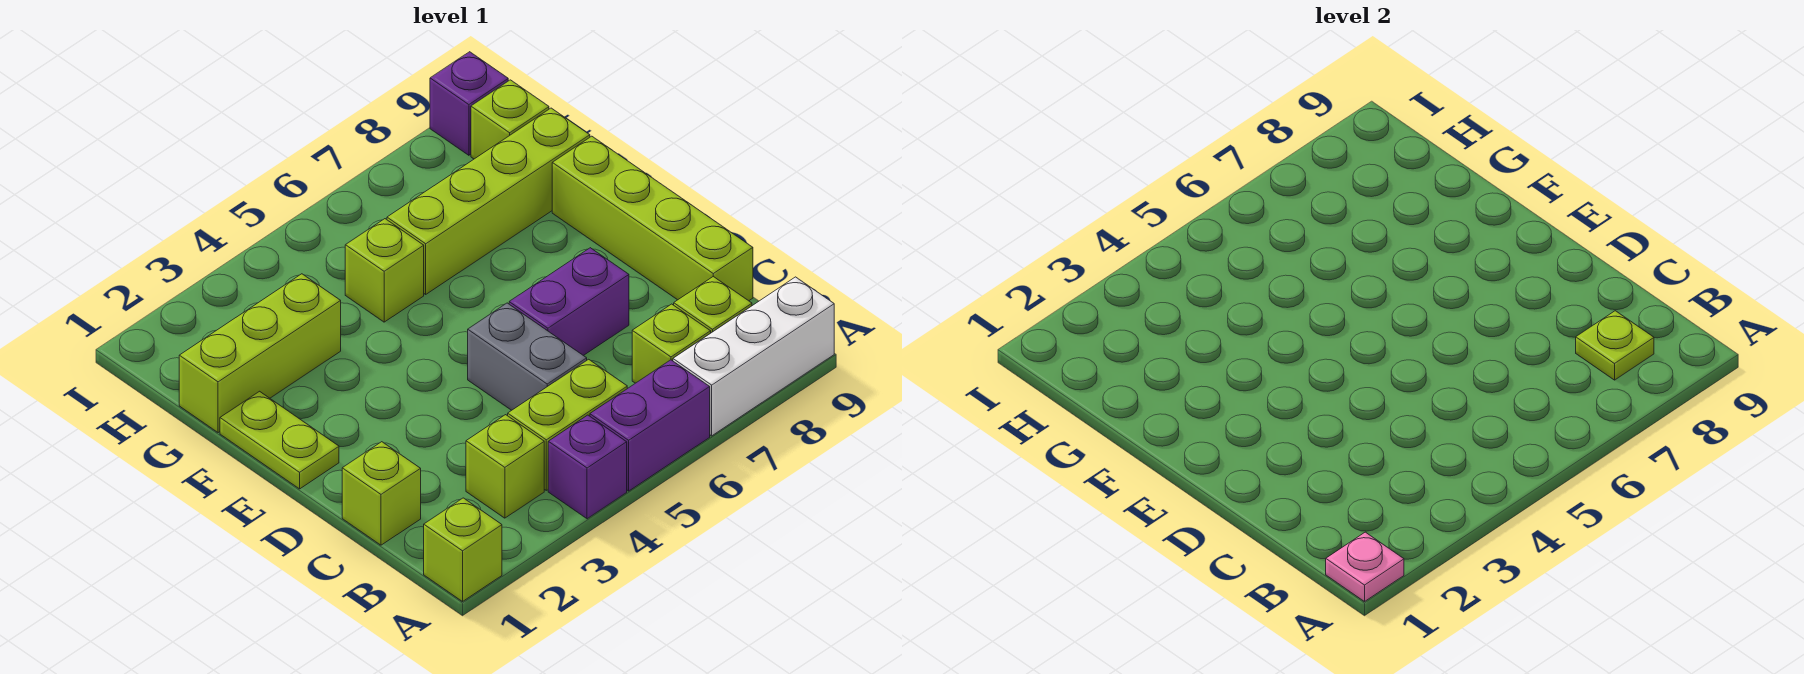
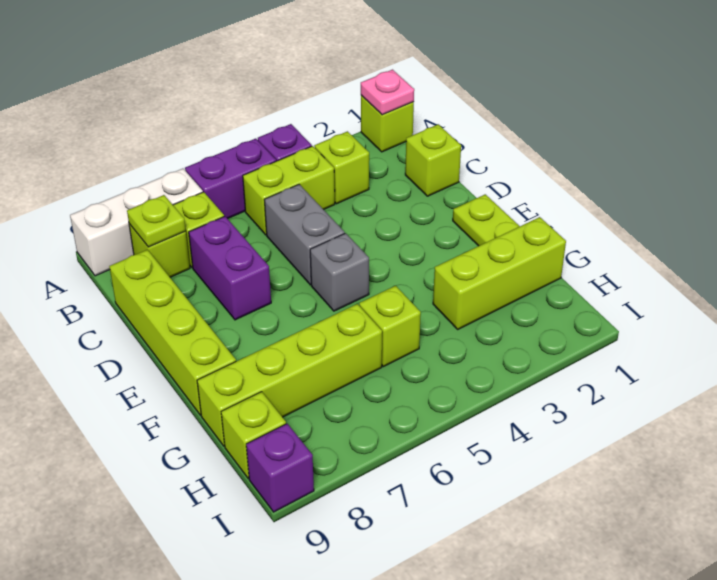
purple brick D6:D7 level 1 -> purple brick C7:D7 level 1
none -> grey brick E5 level 1

